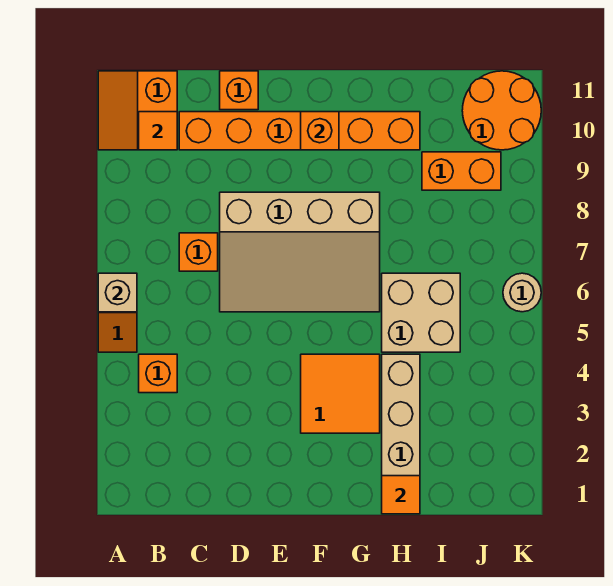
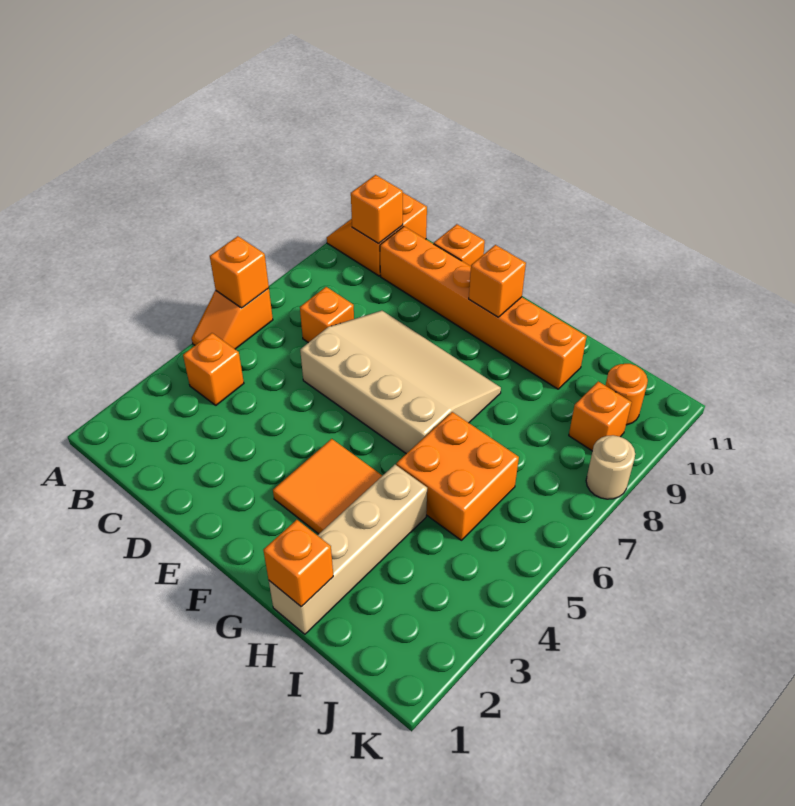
tan brick A6 level 2 -> orange brick A6 level 2
orange tile B10 level 2 -> orange brick B10 level 2
tan slope D6:G8 level 1 top 8 -> tan slope D6:G8 level 1 top 6
orange tile H1 level 2 -> orange brick H1 level 2
tan brick H5:I6 level 1 -> orange brick H5:I6 level 1
orange brick I9:J9 level 1 -> orange brick J9 level 1
orange round brick J10:K11 level 1 -> orange round brick J10 level 1
tan round brick K6 level 1 -> tan round brick K8 level 1

